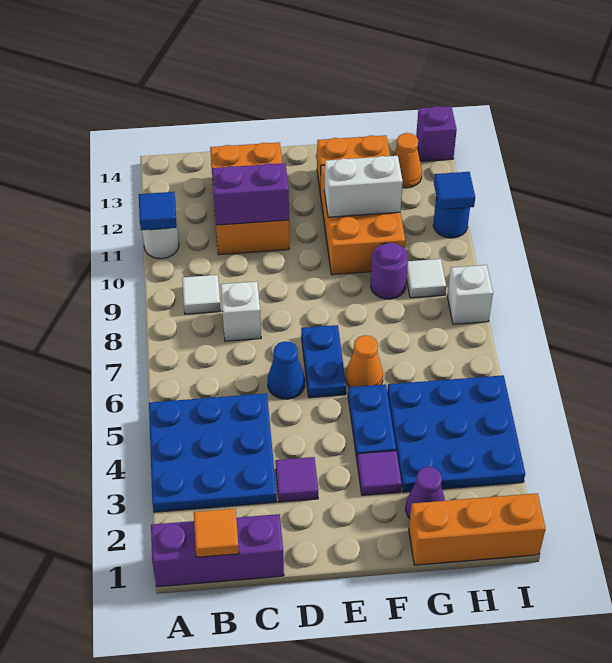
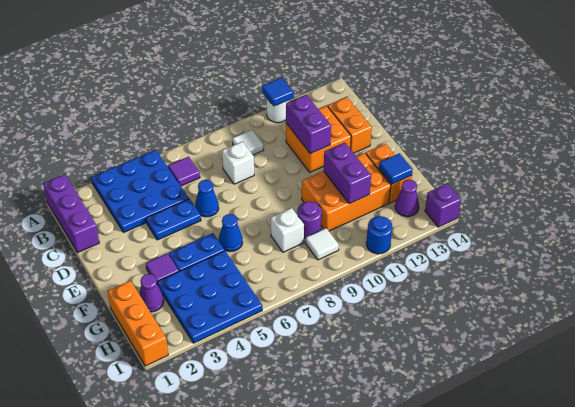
orange tile B1 level 2 -> none
purple tile D3 level 1 -> purple tile B6 level 1
blue plate E6:E7 level 1 -> blue plate D4:D5 level 1
orange cone F6 level 1 -> blue cone F6 level 1
white brick F11:G11 level 2 -> purple brick F11:G11 level 2
orange cone H13 level 1 -> purple cone H13 level 1
white brick I8 level 1 -> white brick G8 level 1
blue tile I11 level 2 -> blue tile G13 level 2

